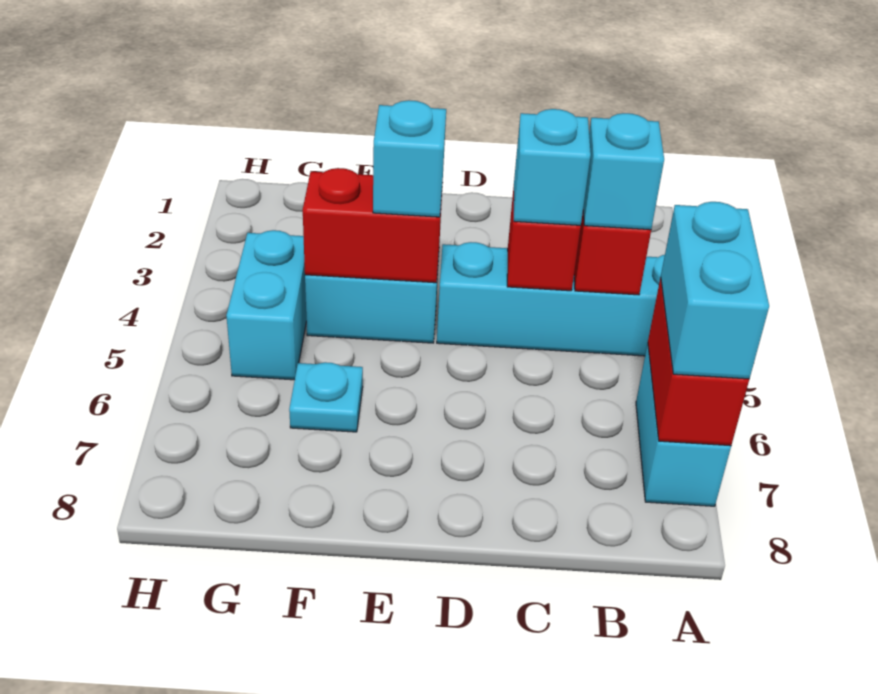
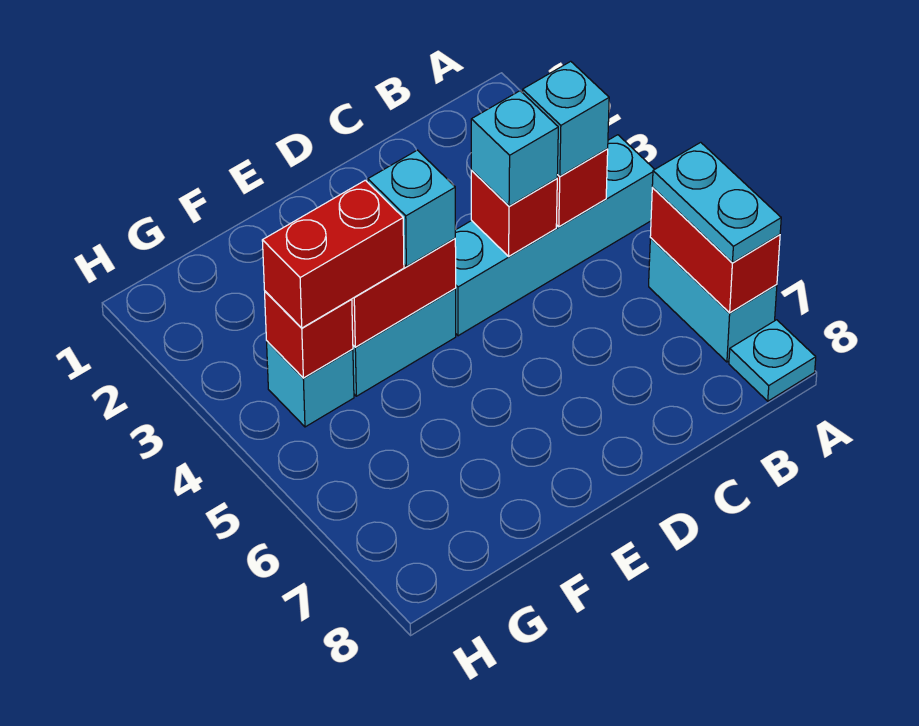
cyan brick A6:A7 level 3 -> cyan plate A6:A7 level 3
none -> red brick F4:G4 level 3
cyan plate F6 level 1 -> cyan plate A8 level 1
cyan brick G4:G5 level 1 -> cyan brick G4 level 1
none -> red brick G4 level 2

